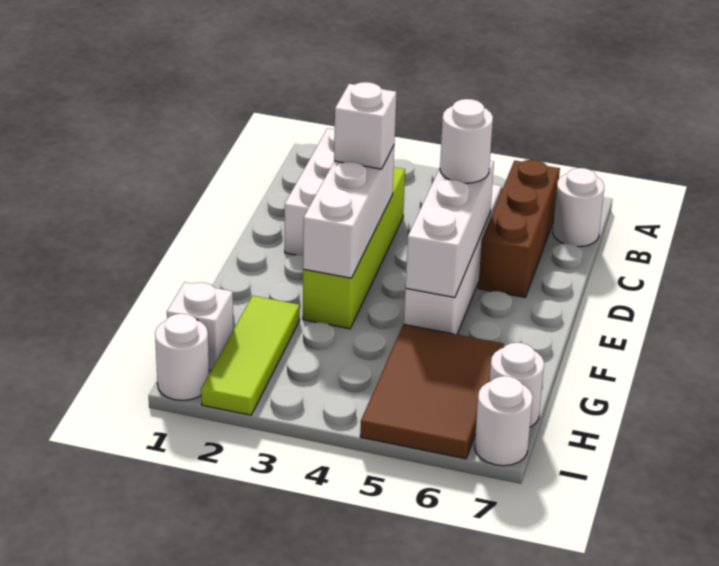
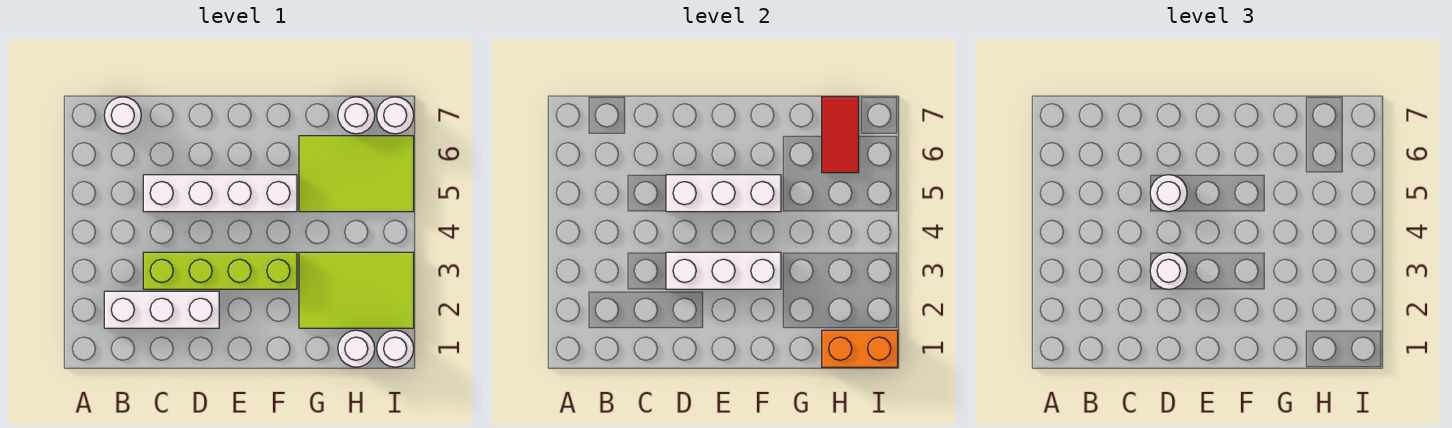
brown brick B6:D6 level 1 -> none
white brick D3 level 3 -> white round brick D3 level 3
lime tile G2:I2 level 1 -> lime tile G2:I3 level 1
brown tile G5:I6 level 1 -> lime tile G5:I6 level 1
white brick H1 level 1 -> white round brick H1 level 1
none -> orange brick H1:I1 level 2
none -> red tile H6:H7 level 2

